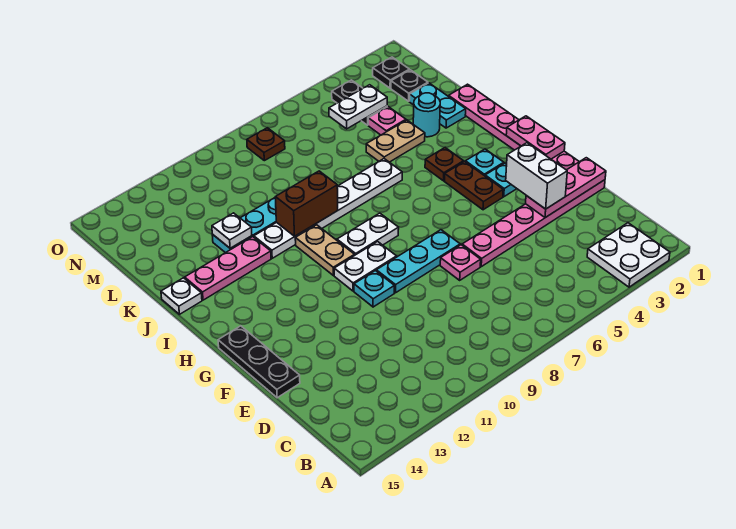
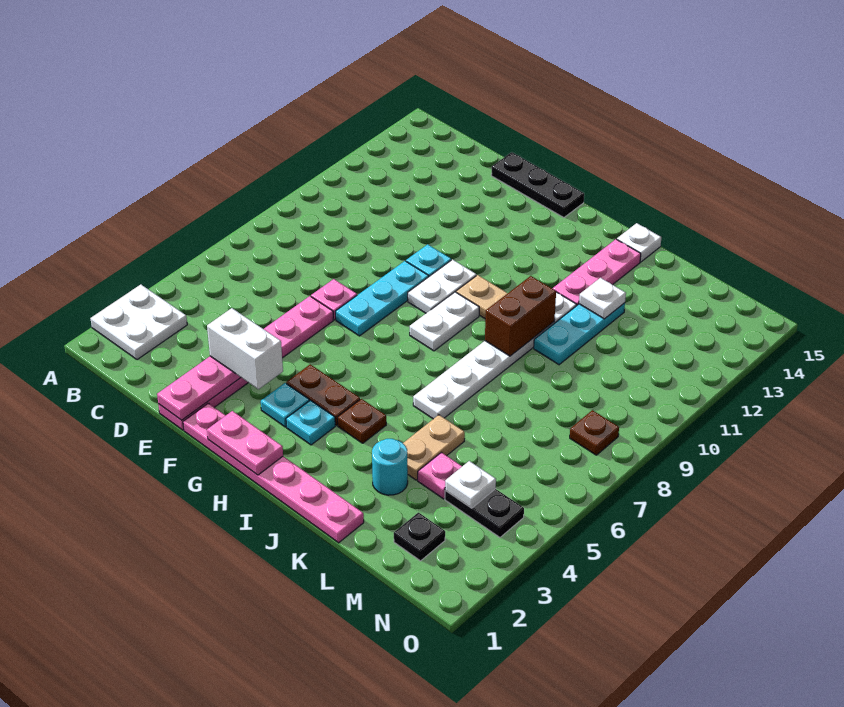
cyan plate K2:L2 level 1 -> none
white plate M4:M5 level 2 -> white plate M4 level 2
black plate N2 level 1 -> none

